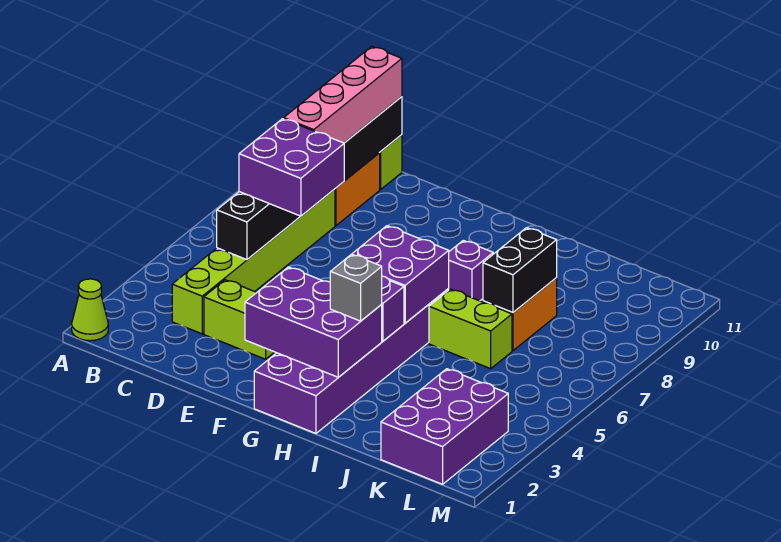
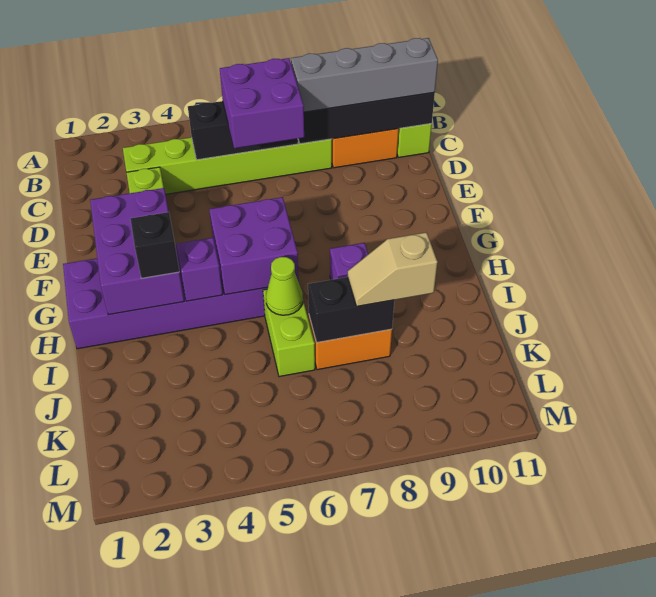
lime cone A1 level 1 -> lime cone I6 level 2
pink brick C8:C11 level 3 -> grey brick C8:C11 level 3
grey brick H3 level 3 -> black brick H3 level 3
none -> tan slope J8:J9 level 3 top 9
purple brick K1:L3 level 1 -> none

